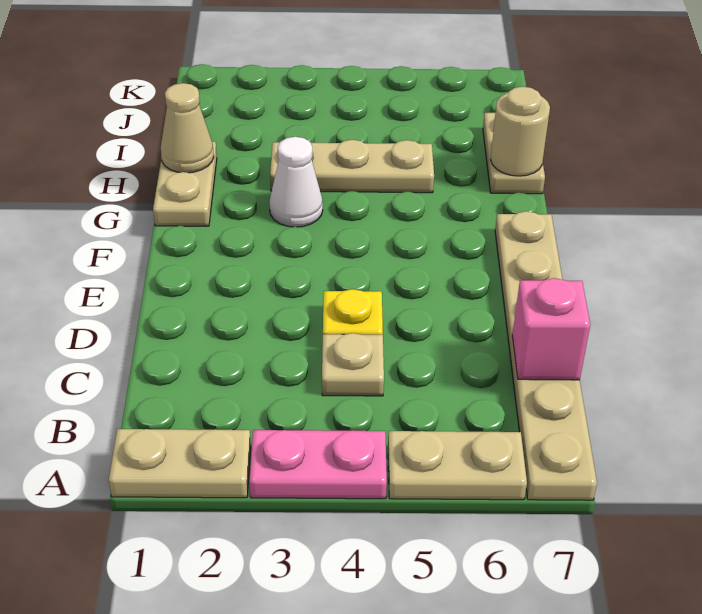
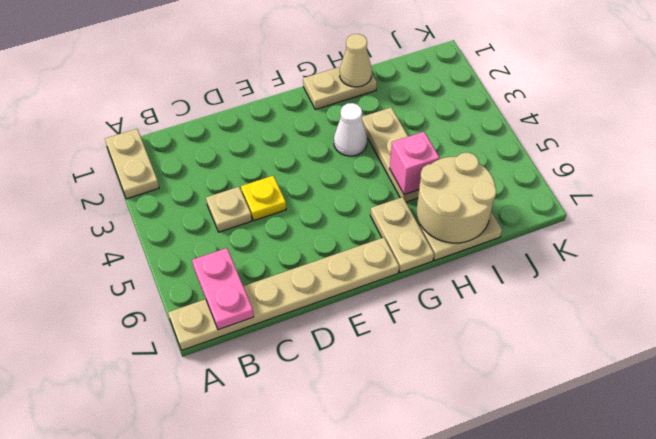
pink plate A3:A4 level 1 -> pink plate B6:B7 level 2
tan plate A5:A6 level 1 -> tan plate G6:G7 level 1
pink brick C7 level 2 -> pink brick H5 level 2
tan round brick H7 level 2 -> tan round brick H6:I7 level 2

